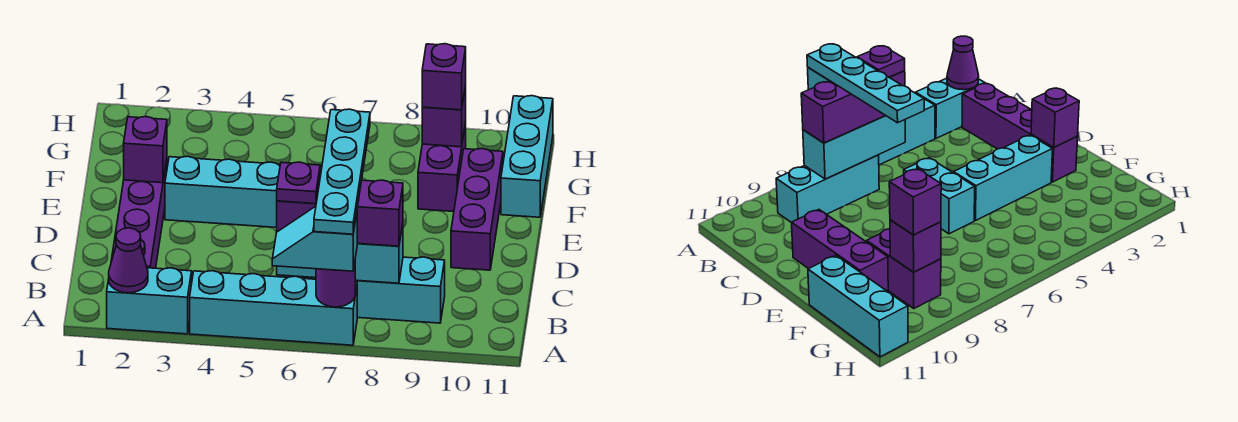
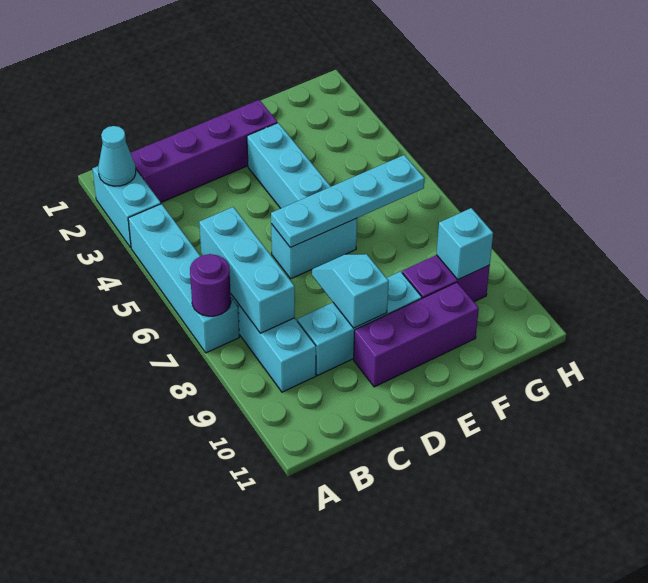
purple cone A2 level 2 -> cyan cone A2 level 2
cyan slope A6:A7 level 3 top 7 -> cyan slope D8:D9 level 2 top 9
cyan plate A7:D7 level 4 -> cyan plate D6:G6 level 2
purple brick B6:B8 level 3 -> none
purple plate B6 level 4 -> none
purple brick E2 level 2 -> none
cyan brick F11:H11 level 1 -> cyan brick C9:E9 level 1
purple brick G9 level 2 -> cyan brick G9 level 2
purple brick G9 level 3 -> none

